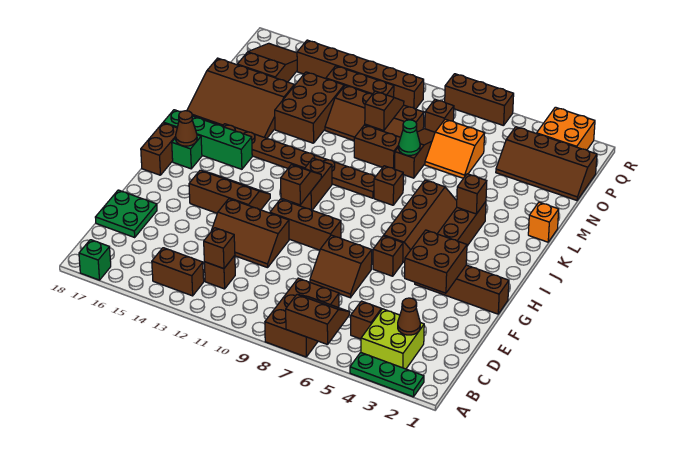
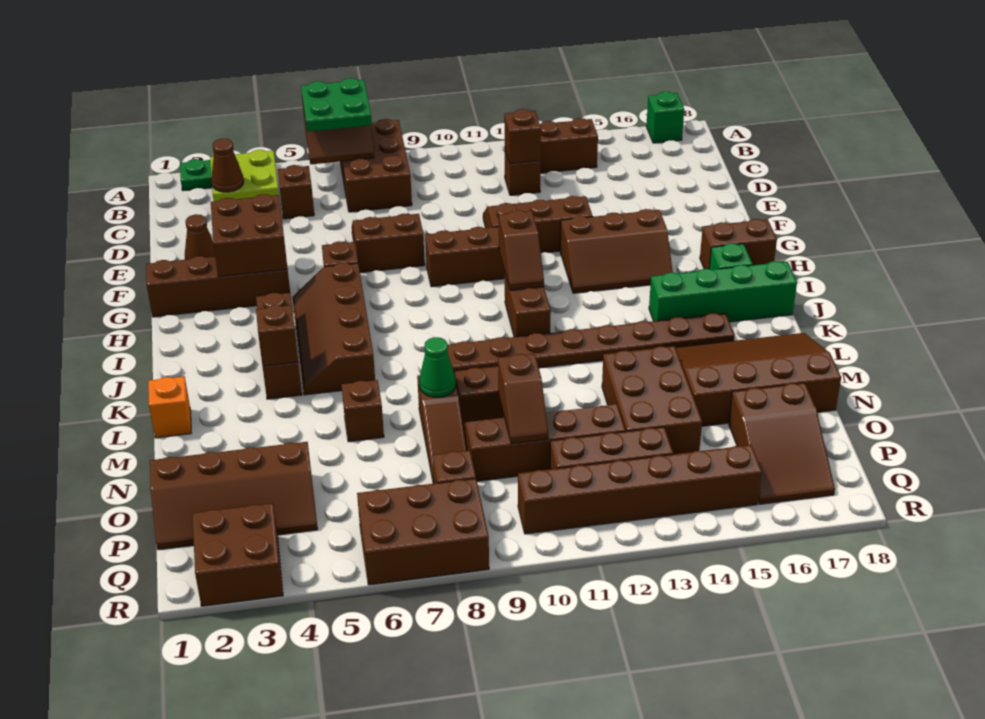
green plate D17:E18 level 1 -> green plate A6:B7 level 3
brown brick H18:I18 level 1 -> brown brick H17:H18 level 1
brown cone I17 level 2 -> brown cone E2 level 1
brown brick K8 level 1 -> brown brick M6 level 1
orange slope N6:O7 level 1 top O -> none
brown slope O1:P4 level 1 top P -> brown slope O1:P4 level 1 top O
orange brick Q2:R3 level 1 -> brown brick Q2:R3 level 1
brown brick R6:R8 level 1 -> brown brick Q6:R8 level 1

